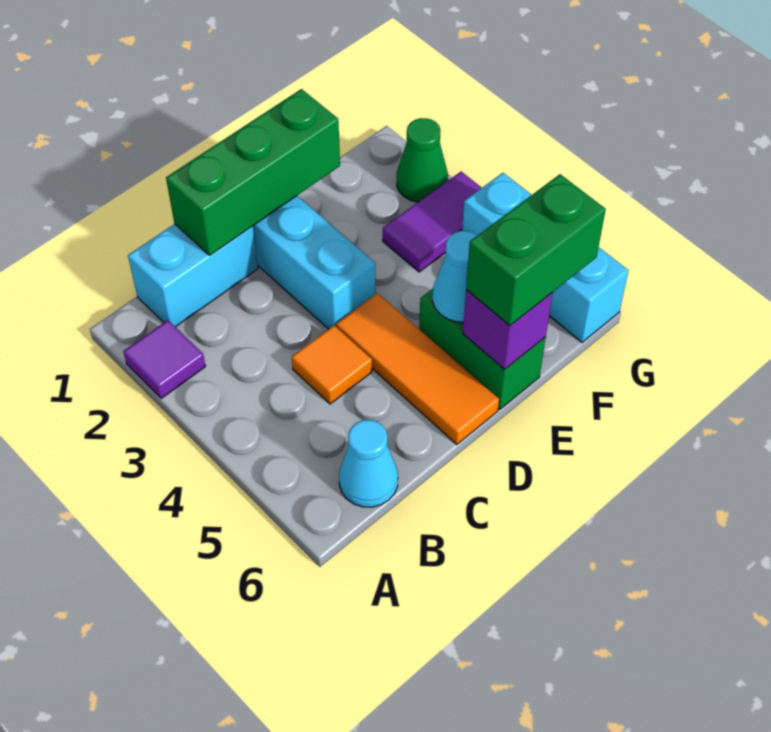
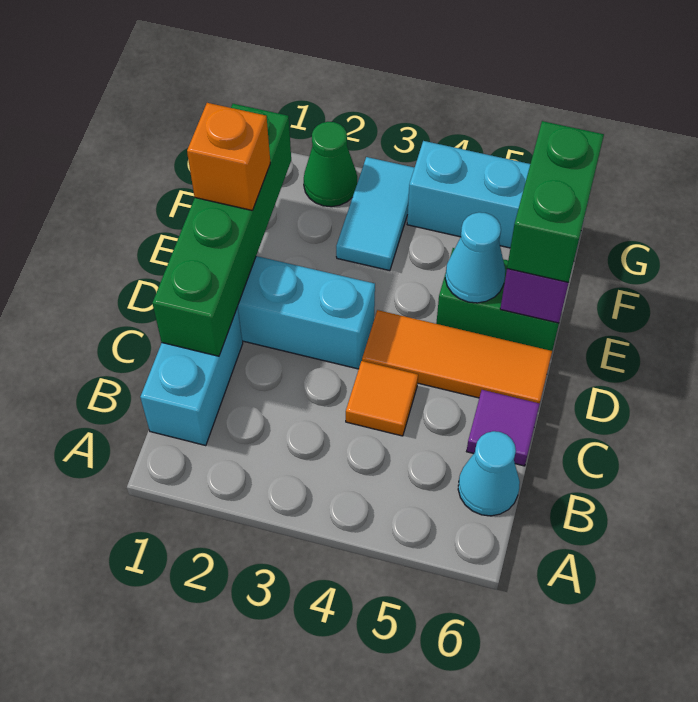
purple tile A2 level 1 -> purple tile C6 level 1
green brick C1:E1 level 2 -> green brick C1:F1 level 2
none -> orange brick E1 level 3
purple tile F3:G3 level 1 -> cyan tile F3:G3 level 1

